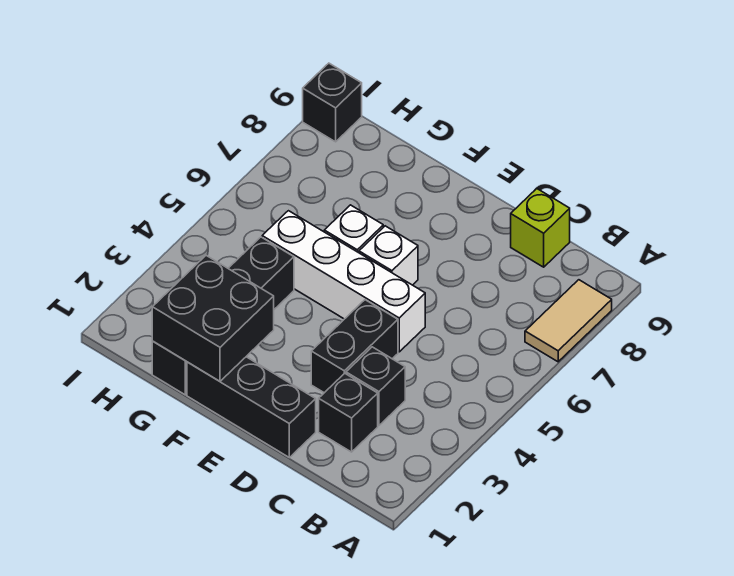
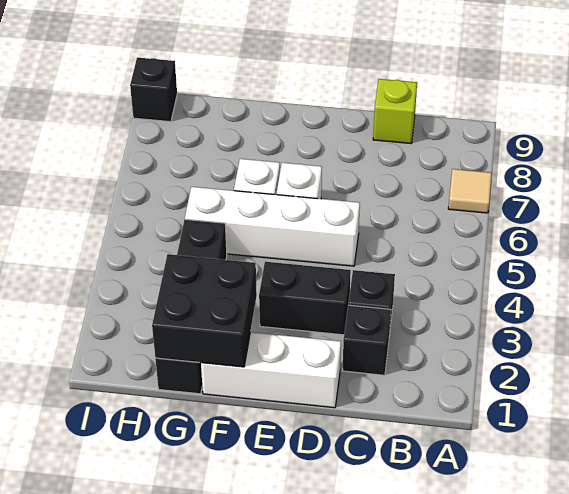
tan tile A7:A8 level 1 -> tan tile A7 level 1
black brick D1:F1 level 1 -> white brick D1:F1 level 1
black brick D3:D4 level 1 -> black brick D3:E3 level 1

